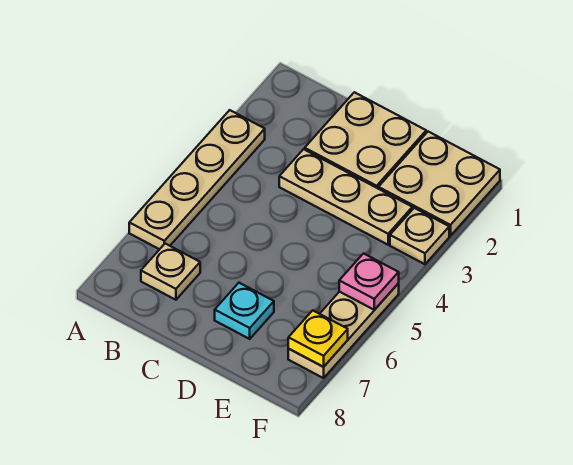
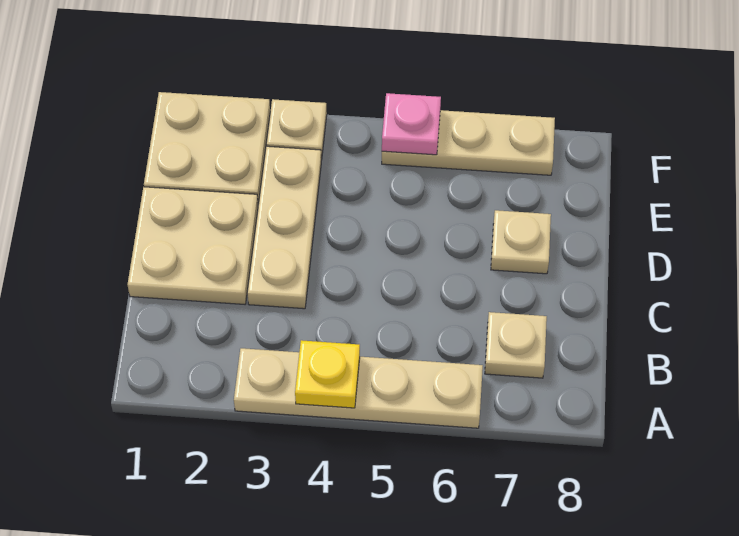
cyan plate D7 level 1 -> tan plate D7 level 1
yellow plate F7 level 2 -> yellow plate A4 level 2

